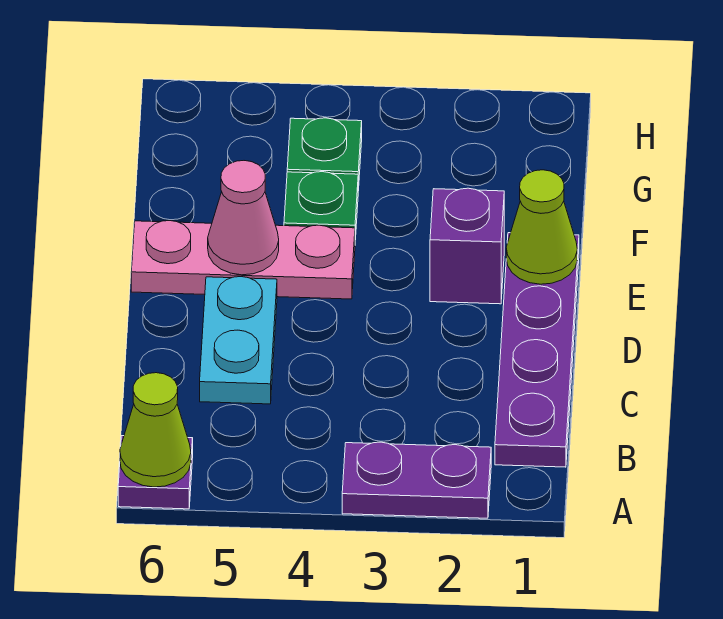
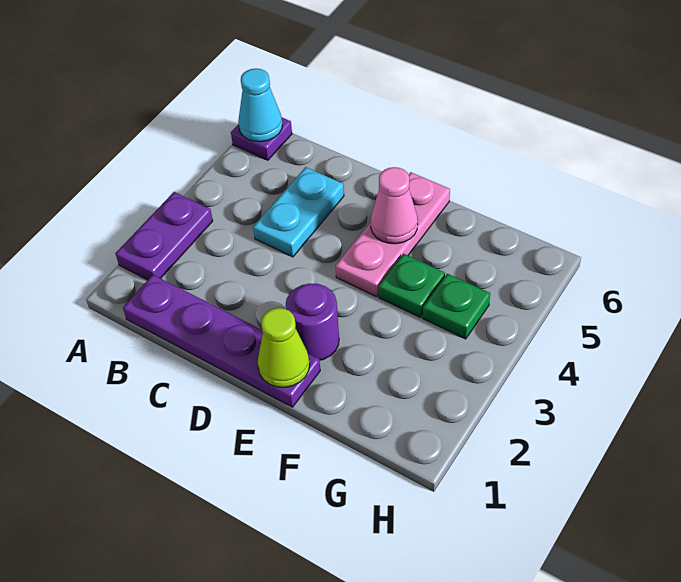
lime cone A6 level 2 -> cyan cone A6 level 2
cyan plate C5:D5 level 1 -> cyan plate C4:C5 level 1
purple brick E2 level 1 -> purple round brick E2 level 1

